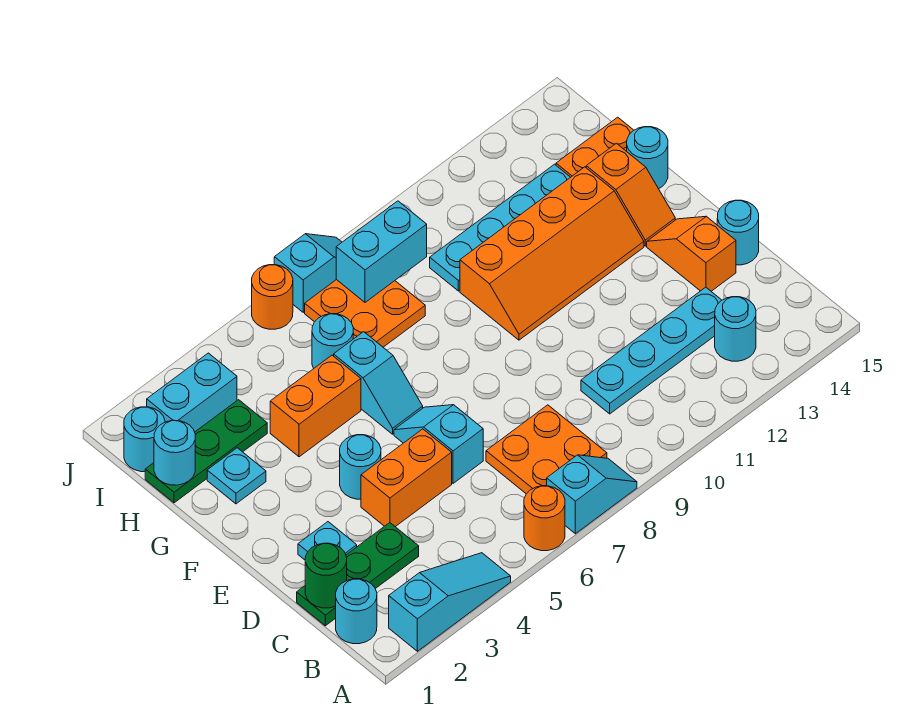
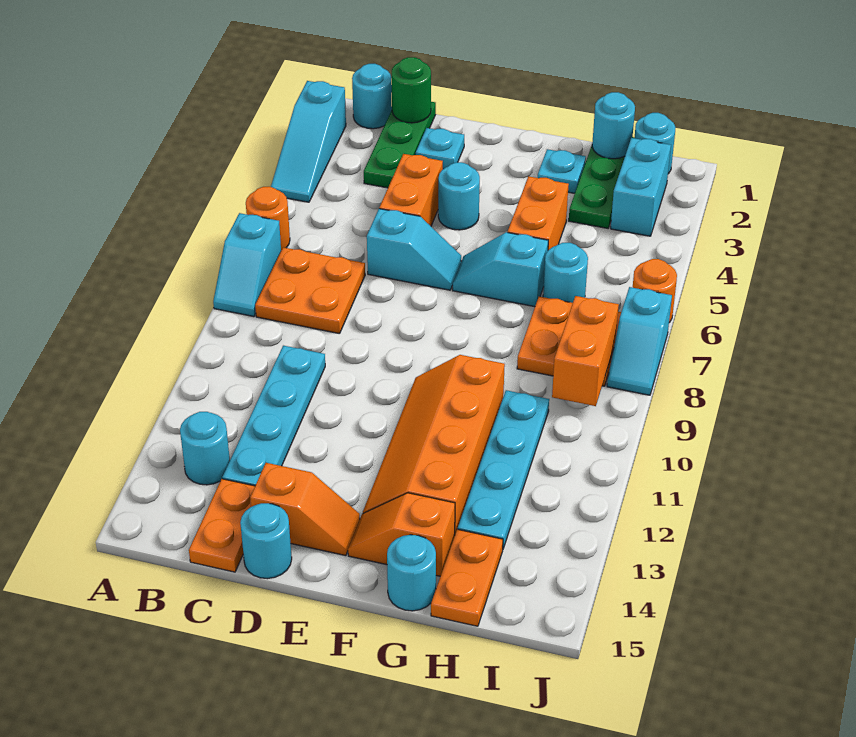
none -> orange plate C14:C15 level 1
cyan brick I8:I9 level 2 -> orange brick I8:I9 level 2

